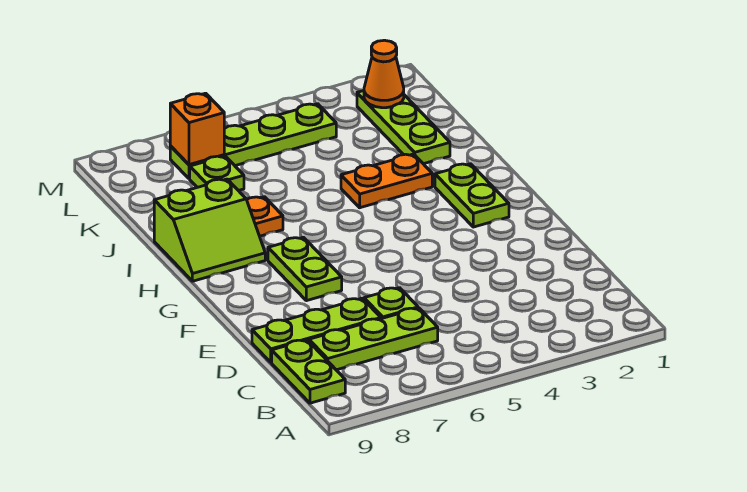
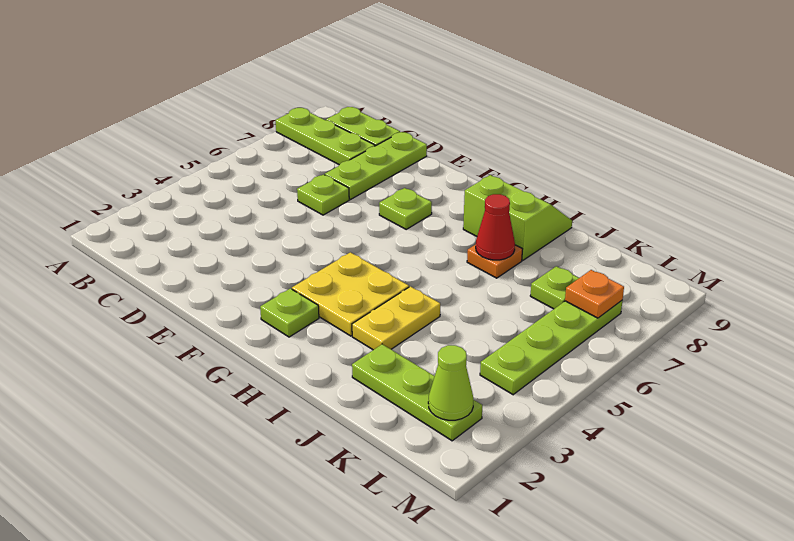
lime plate C6:C8 level 1 -> lime plate A8:C8 level 1
lime plate F7:G7 level 1 -> lime plate F7 level 1
lime plate G2:H2 level 1 -> lime plate G2 level 1
none -> yellow plate G3:H4 level 1
lime slope H8:I9 level 1 top I -> lime slope H8:I9 level 1 top 8
orange plate I3:I4 level 1 -> yellow plate I3:I4 level 1
none -> red cone I7 level 2
orange cone L2 level 2 -> lime cone L2 level 2
orange brick L7 level 2 -> orange plate L7 level 2

